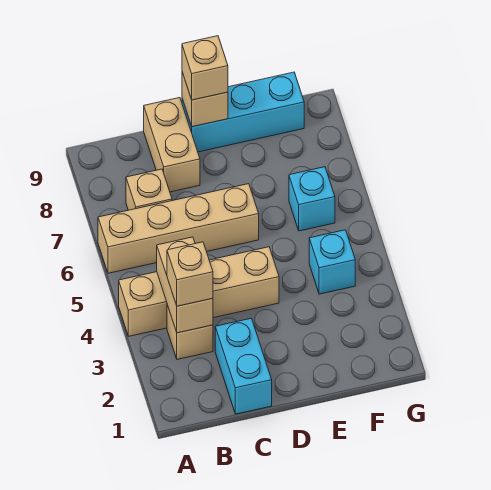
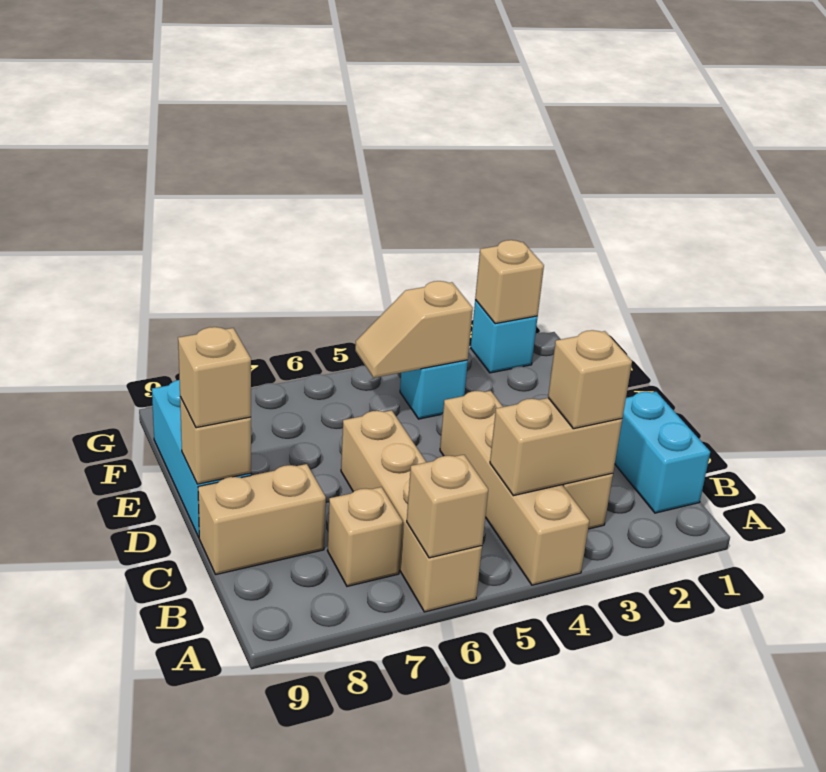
none -> tan brick A6 level 2
cyan brick C1:C2 level 1 -> cyan brick B1:C1 level 1
none -> tan slope F4:F5 level 2 top 4
cyan brick F6 level 1 -> cyan brick G2 level 1
none -> tan brick G2 level 2

